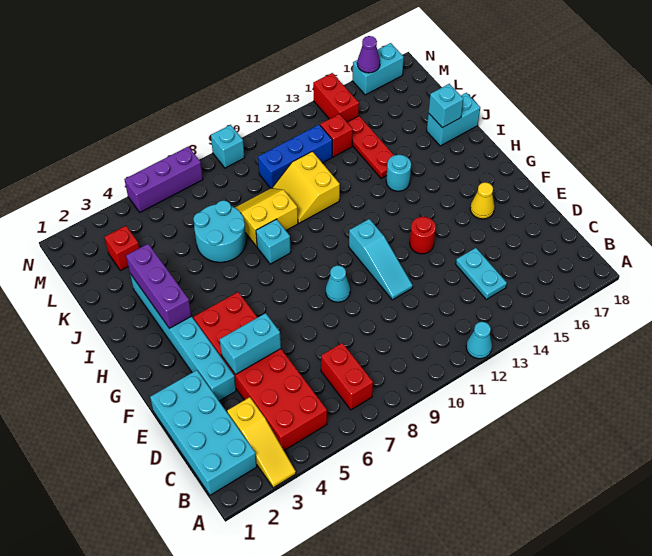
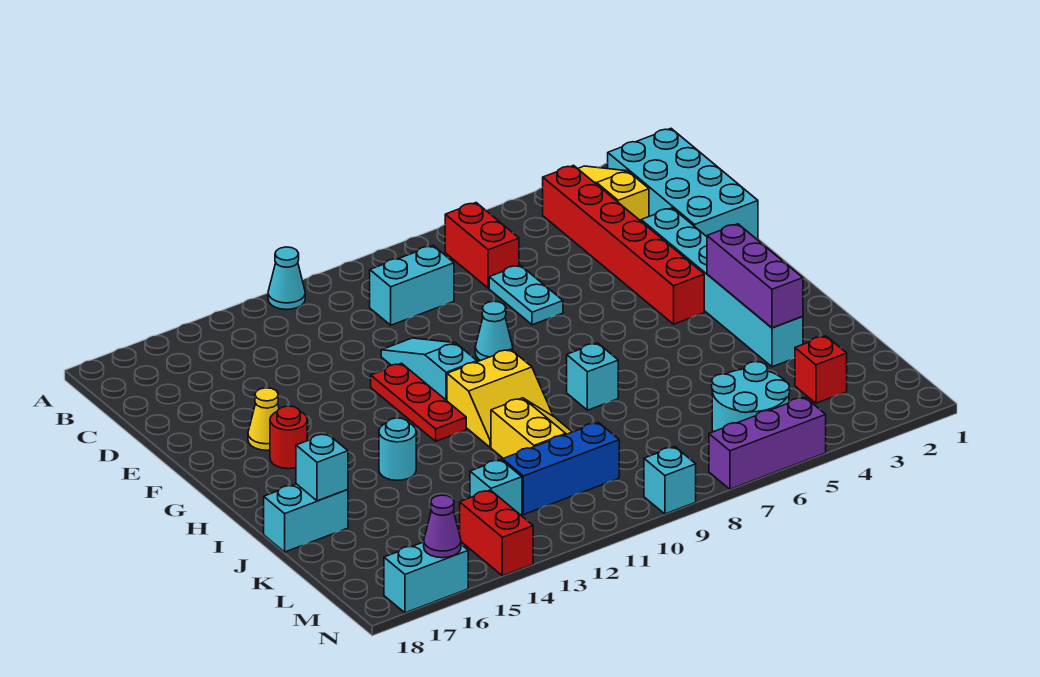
red brick B4:G5 level 1 -> red brick B4:G4 level 1
cyan plate C14:D14 level 1 -> cyan plate D7:E7 level 1
cyan brick E4:E5 level 2 -> cyan brick C9:C10 level 1
red round brick F13 level 1 -> red round brick G16 level 1
cyan round brick J6:K7 level 1 -> cyan round brick L5:M6 level 1
yellow slope J8:K9 level 1 top J -> yellow slope H10:I11 level 1 top H
red plate J14:L14 level 1 -> red plate F12:H12 level 1
red brick L13 level 1 -> cyan brick L13 level 1

